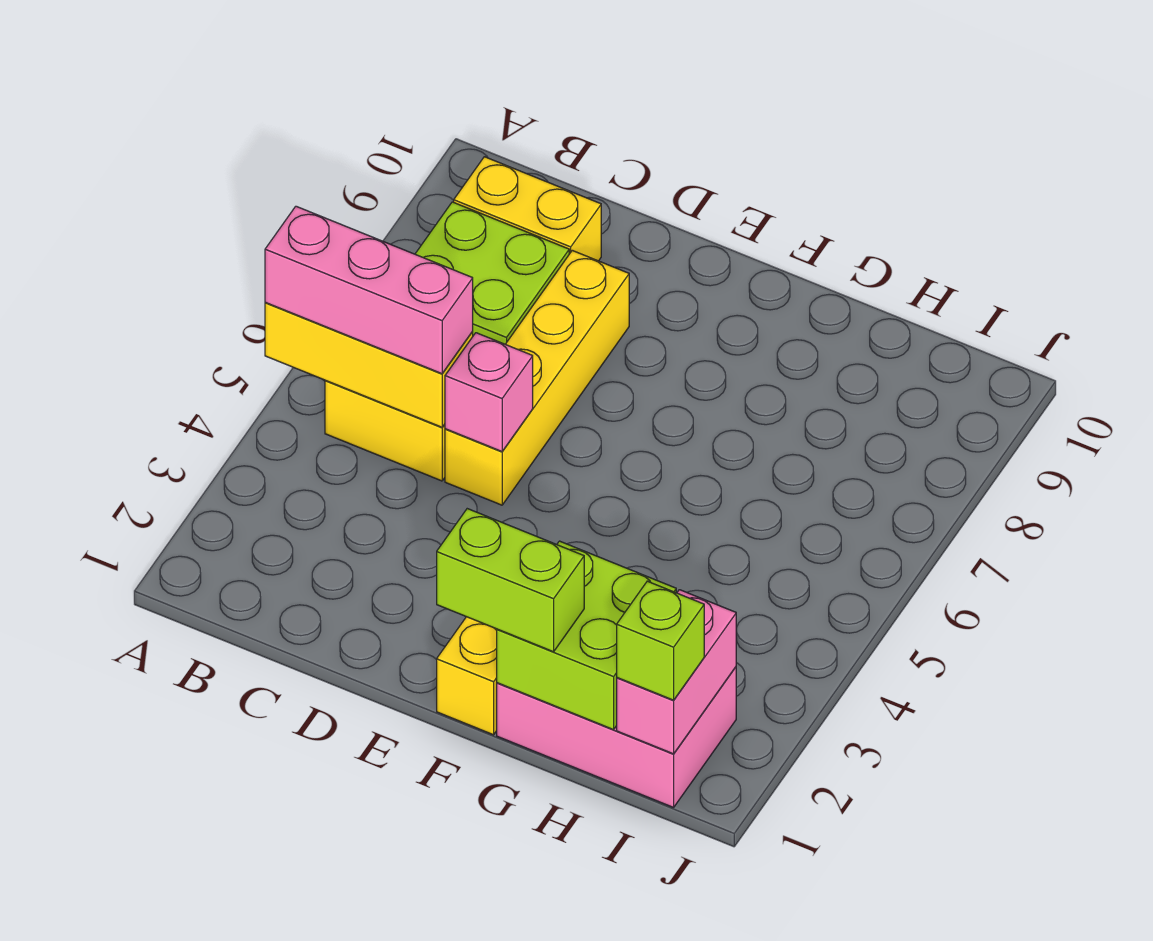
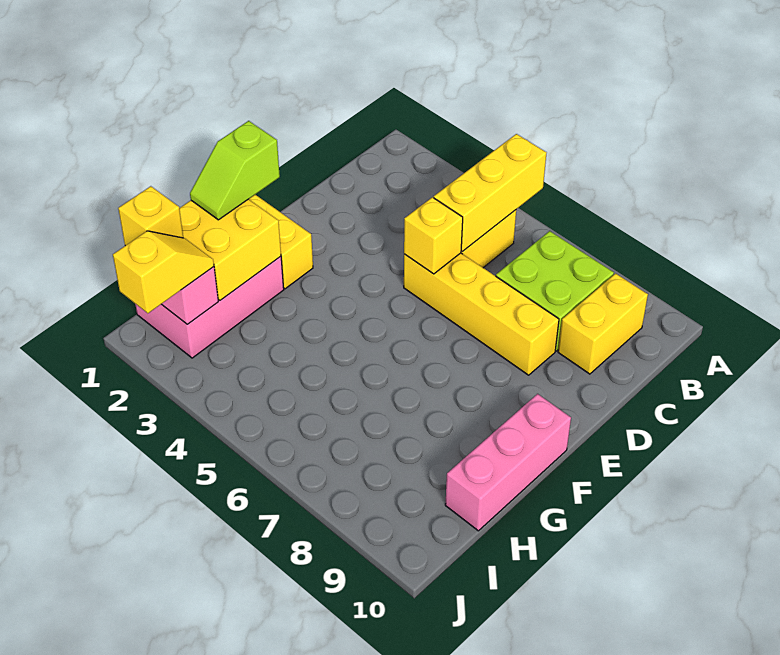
pink brick A5:C5 level 3 -> pink brick F10:H10 level 1
pink brick D5 level 2 -> yellow brick D5 level 2
lime brick F1:G1 level 3 -> lime slope F1:G1 level 3 top F
lime brick G1:H2 level 2 -> yellow brick G1:H2 level 2
lime brick I1 level 3 -> yellow brick I1 level 3
none -> yellow slope I2:J2 level 3 top J

